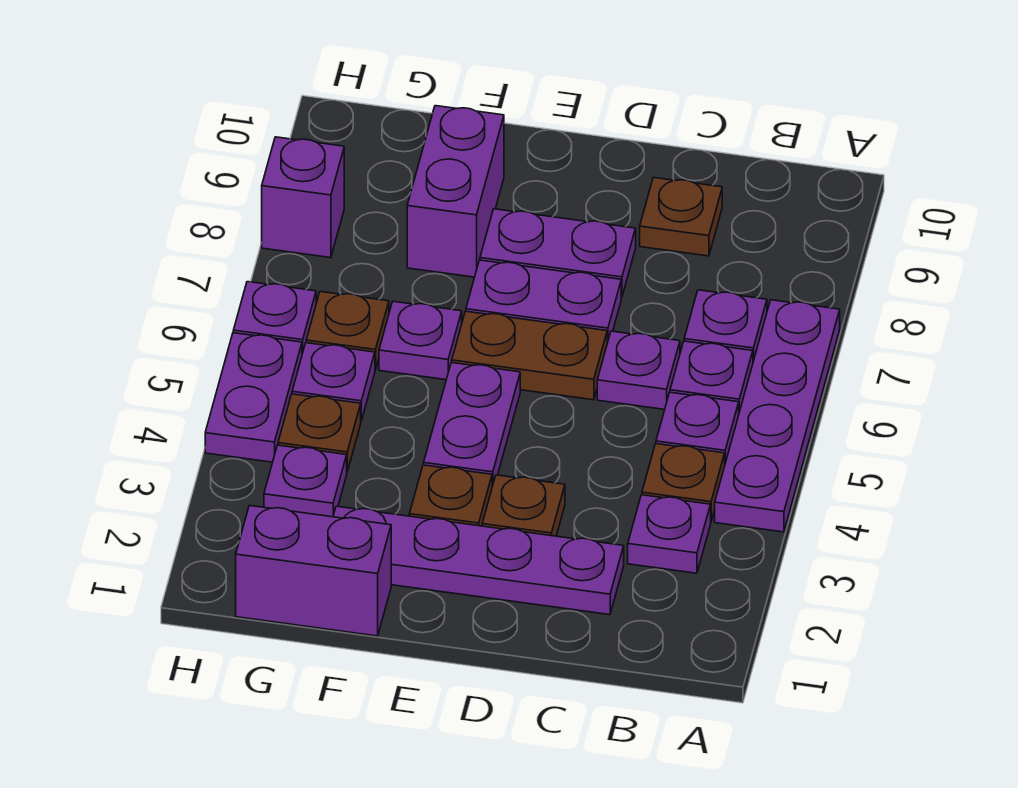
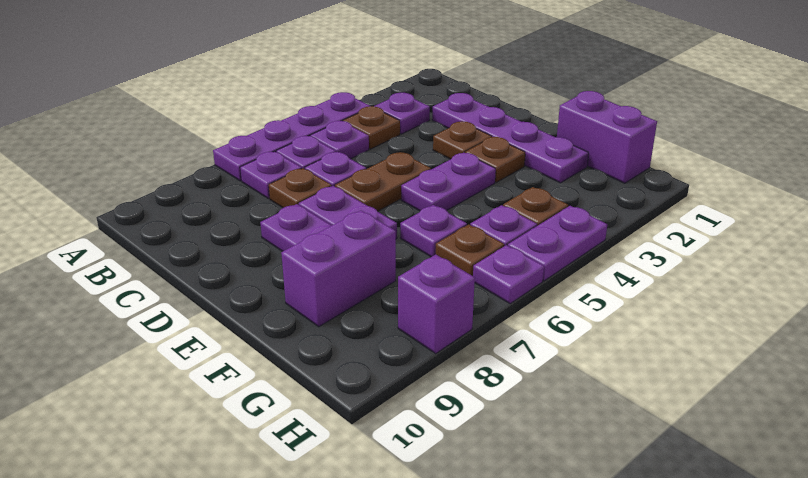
brown plate C9 level 1 -> brown plate C7 level 1
brown plate D6:E6 level 1 -> brown plate D5:D6 level 1
purple plate G3 level 1 -> none

